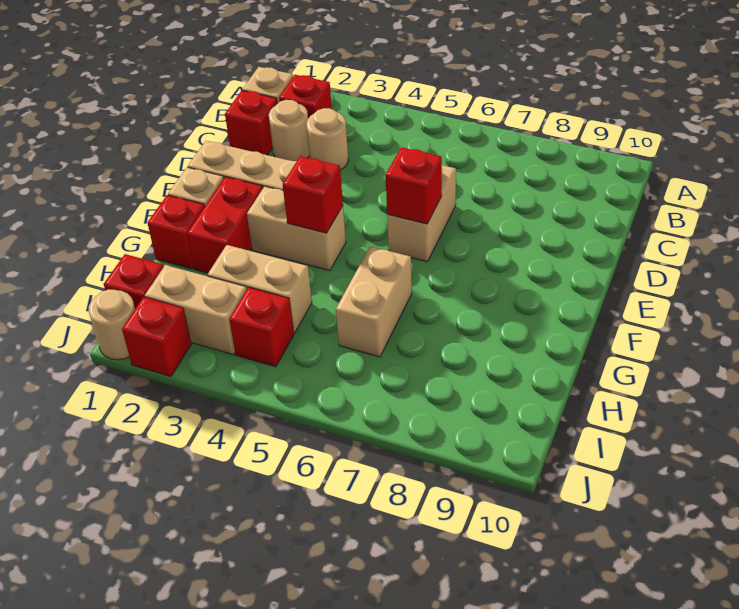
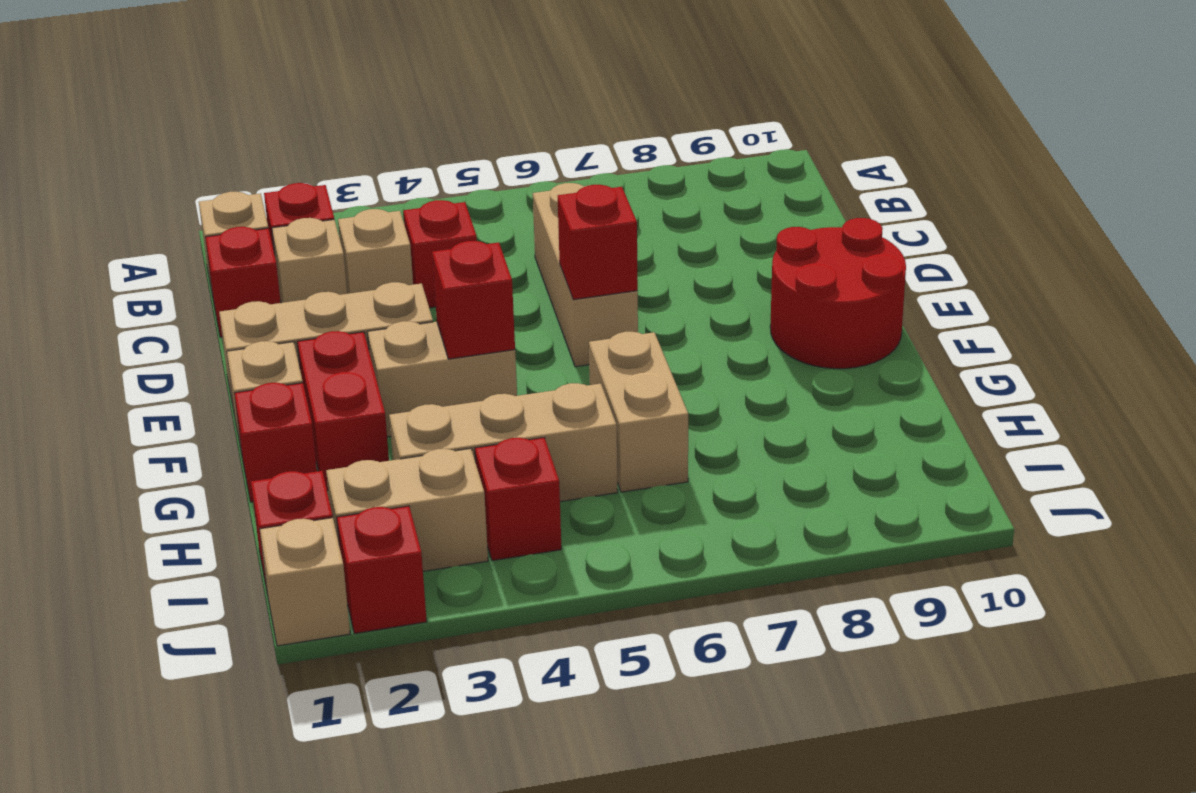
tan round brick C2 level 1 -> tan brick C2 level 1
tan round brick C3 level 1 -> tan brick C3 level 1
none -> red brick C4 level 1
tan brick D6:E6 level 1 -> tan brick C6:E6 level 1
none -> red round brick E9:F10 level 1
tan brick H3:H4 level 1 -> tan brick H3:H5 level 1
tan round brick J1 level 1 -> tan brick J1 level 1

